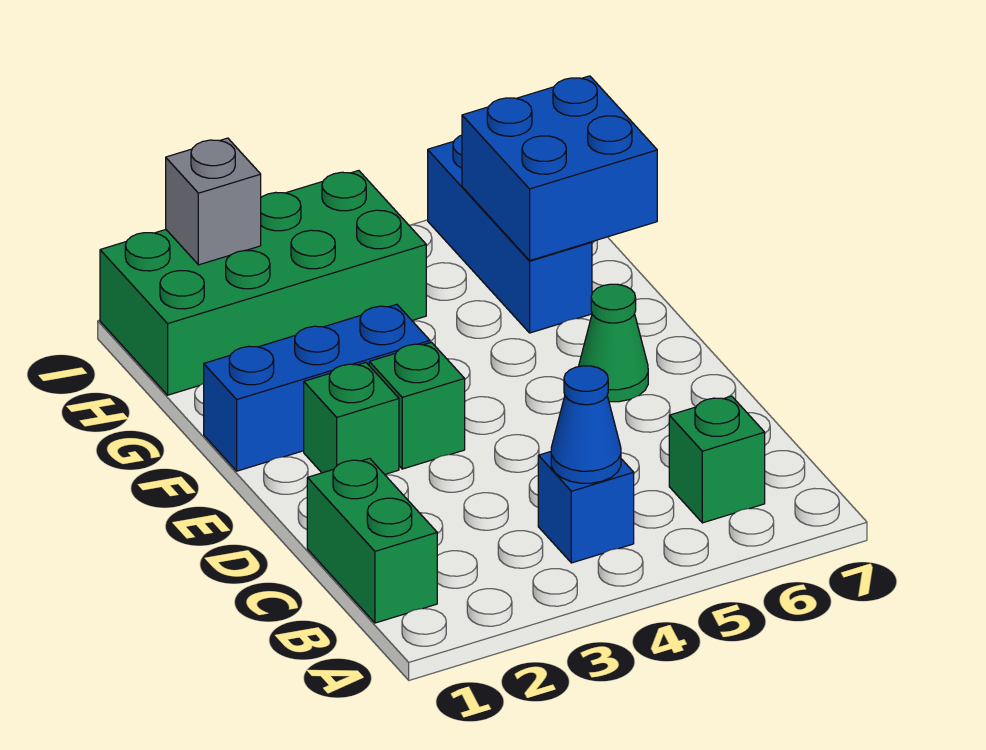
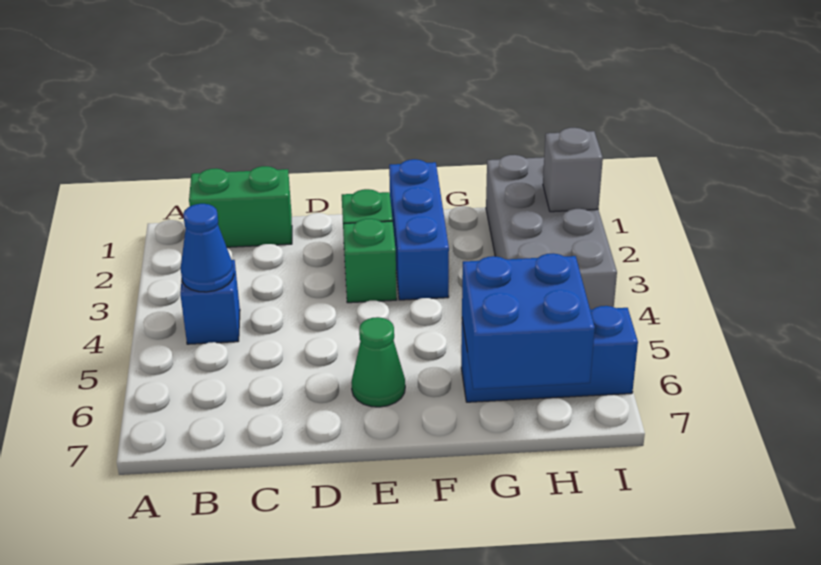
green brick B6 level 1 -> none
green brick H1:I4 level 1 -> grey brick H1:I4 level 1

